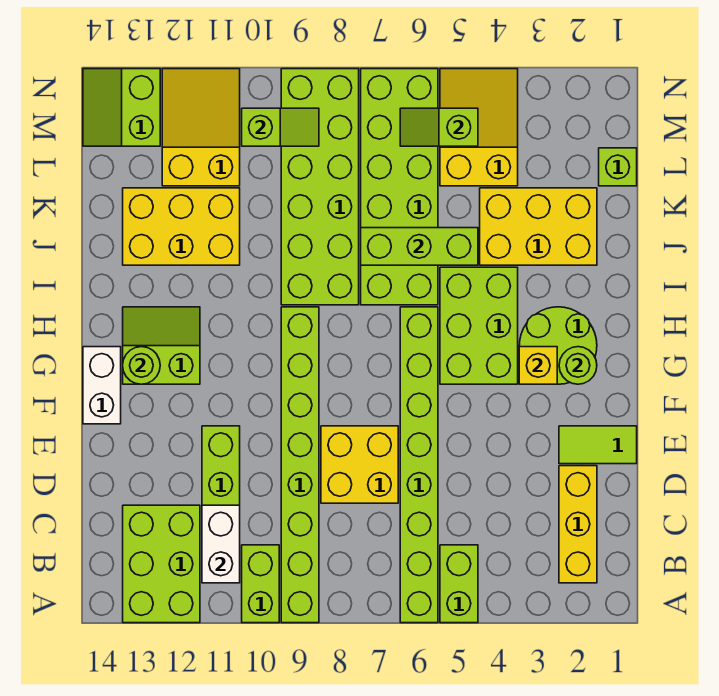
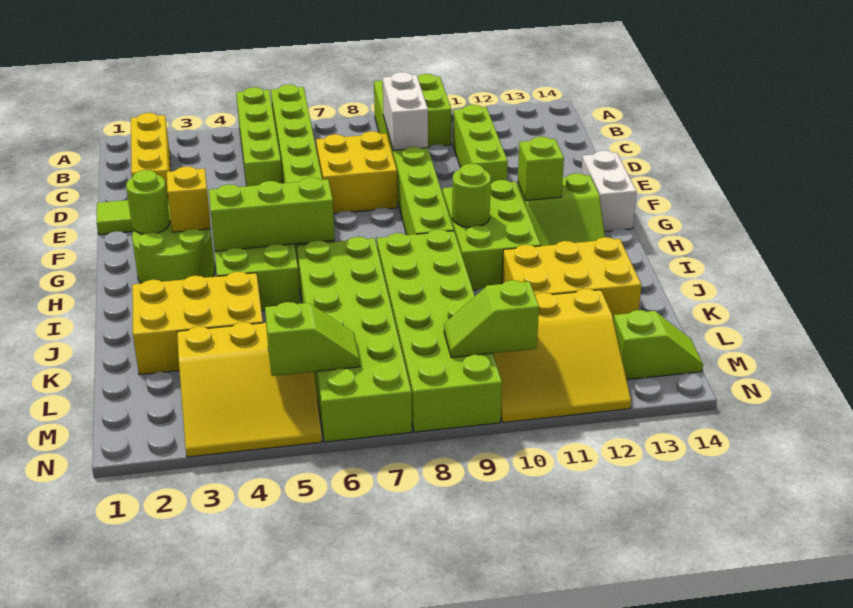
lime brick A5:B5 level 1 -> lime brick A5:D5 level 1
lime brick A12:C13 level 1 -> lime brick G10:I11 level 1
white brick B11:C11 level 2 -> white brick C9:D9 level 2
lime round brick G13 level 2 -> lime round brick H10 level 2
lime brick J5:J7 level 2 -> lime brick H4:H6 level 2
lime brick L1 level 1 -> lime brick G12 level 2
yellow slope L4:N5 level 1 top L -> yellow slope L3:N5 level 1 top L
yellow slope L11:N12 level 1 top L -> yellow slope L10:N12 level 1 top L
lime slope M13:N14 level 1 top 13 -> lime slope M13:M14 level 1 top 13

